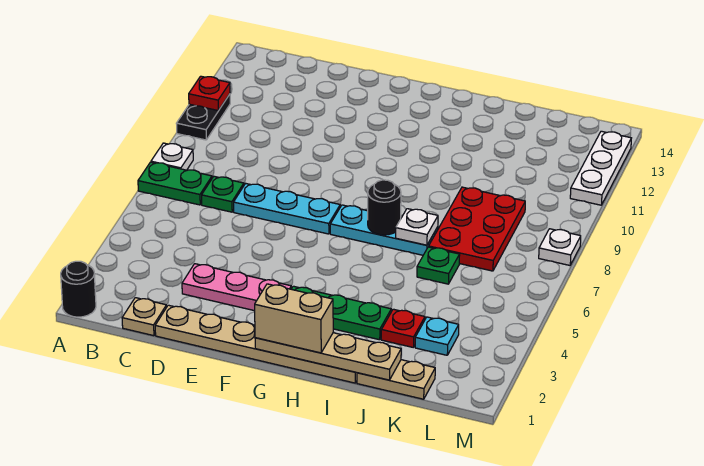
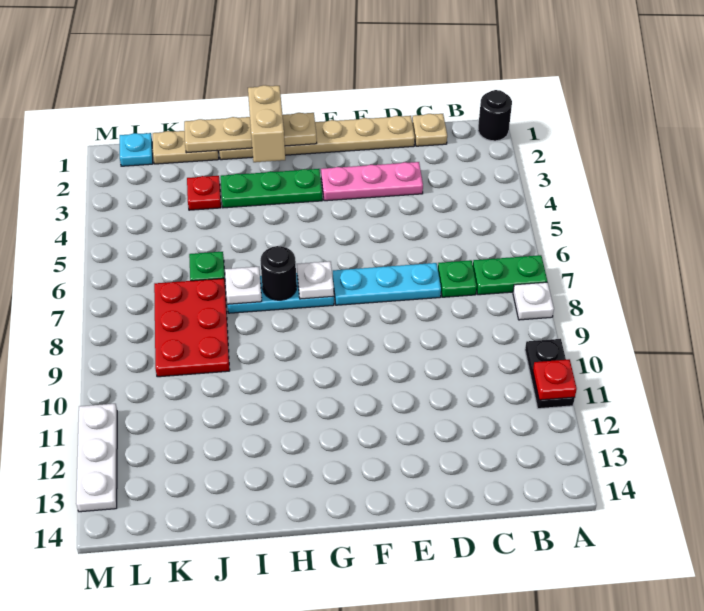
tan brick G1:H1 level 3 -> tan brick H1:H2 level 3
cyan plate K3 level 1 -> cyan plate L1 level 1
white plate M8 level 1 -> white plate G7 level 2

